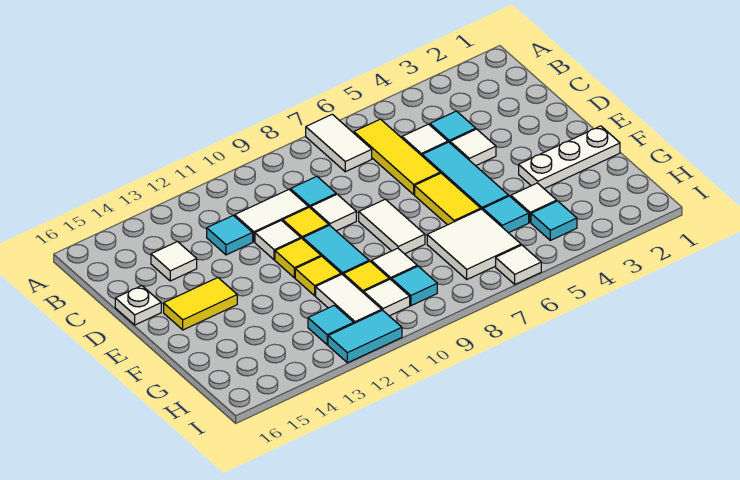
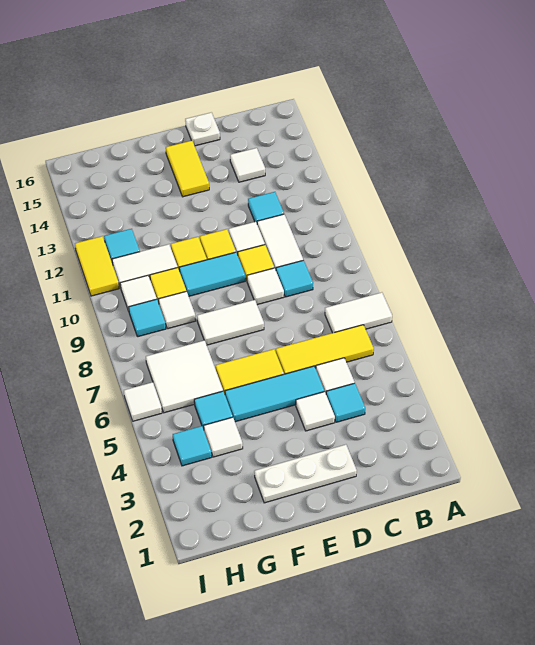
white plate F1:F3 level 1 -> white plate D2:F2 level 1
cyan tile I11:I12 level 1 -> yellow tile I11:I12 level 1

